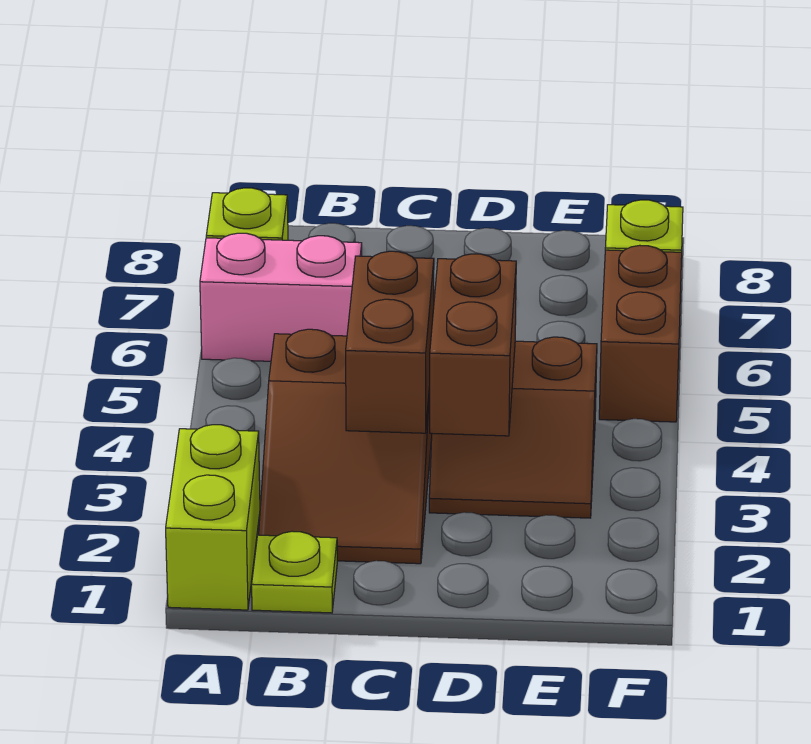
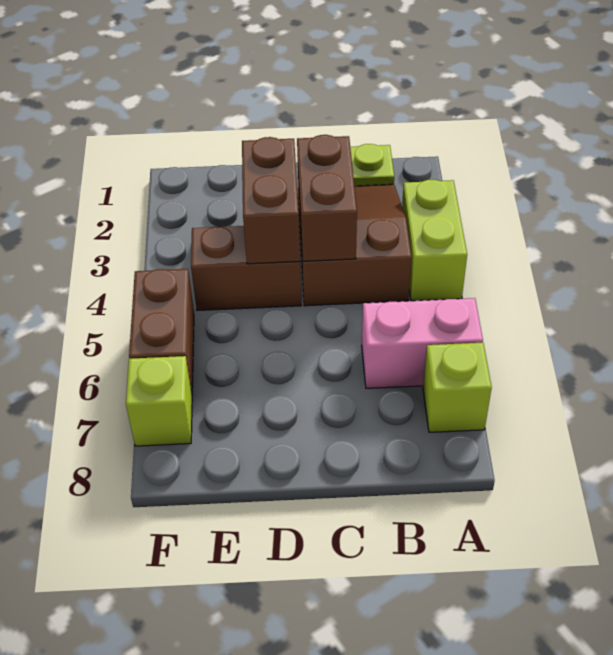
lime brick A1:A2 level 1 -> lime brick A3:A4 level 1

